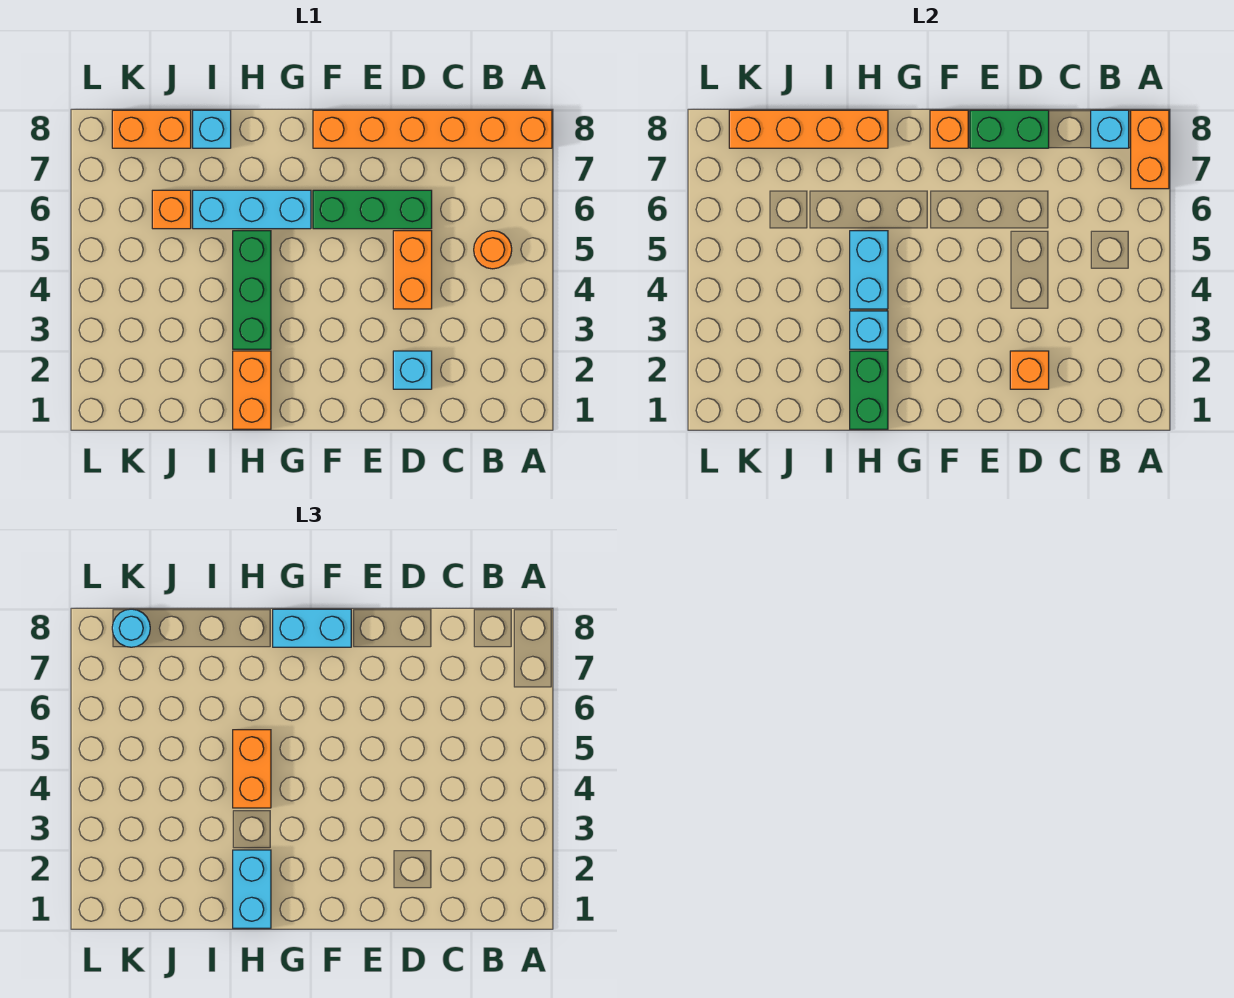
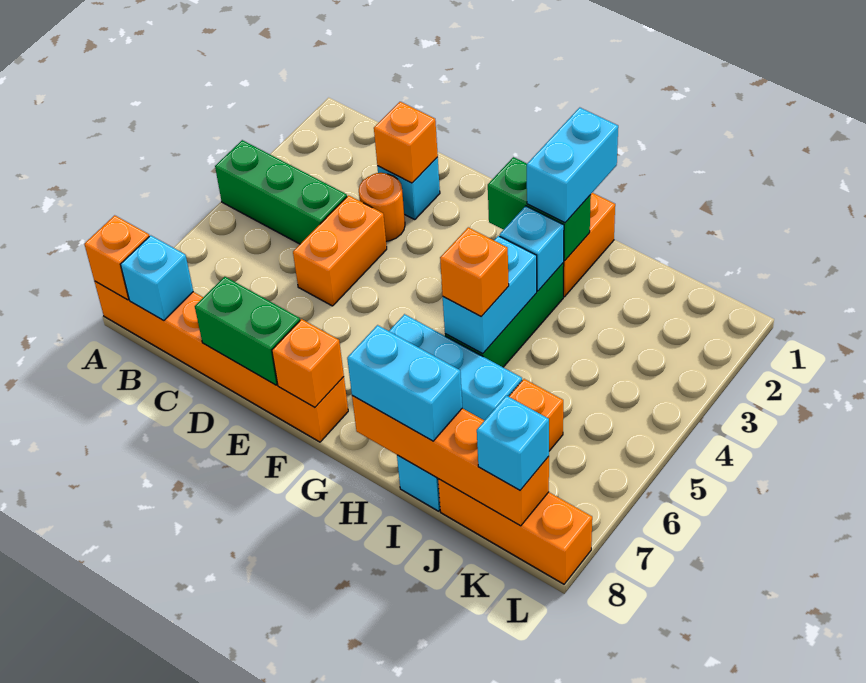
orange brick A7:A8 level 2 -> orange brick A8 level 2
orange round brick B5 level 1 -> orange round brick D3 level 1
green brick D6:F6 level 1 -> green brick A4:C4 level 1
cyan brick F8:G8 level 3 -> cyan brick H8:I8 level 3
green brick H1:H2 level 2 -> green brick G2:H2 level 2
orange brick H4:H5 level 3 -> orange brick H5 level 3
orange brick J8:K8 level 1 -> orange brick J8:L8 level 1
cyan round brick K8 level 3 -> cyan brick K8 level 3

